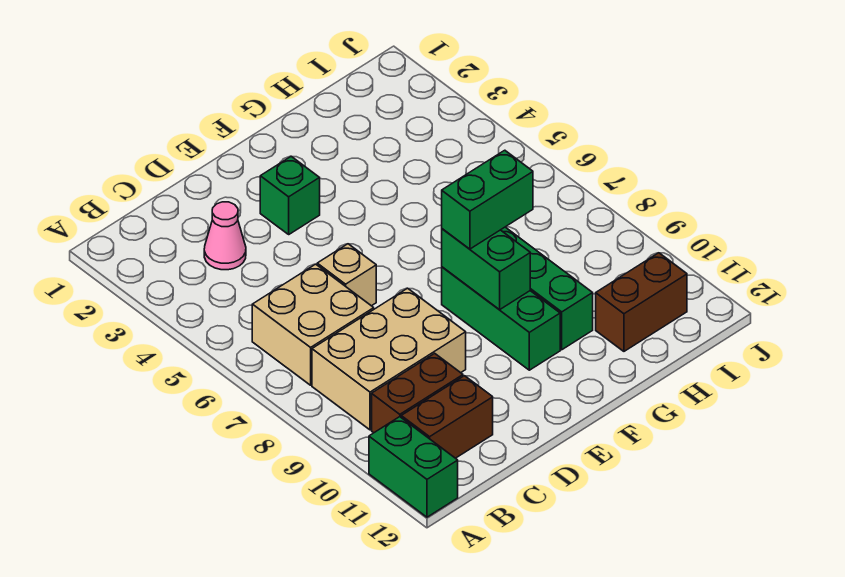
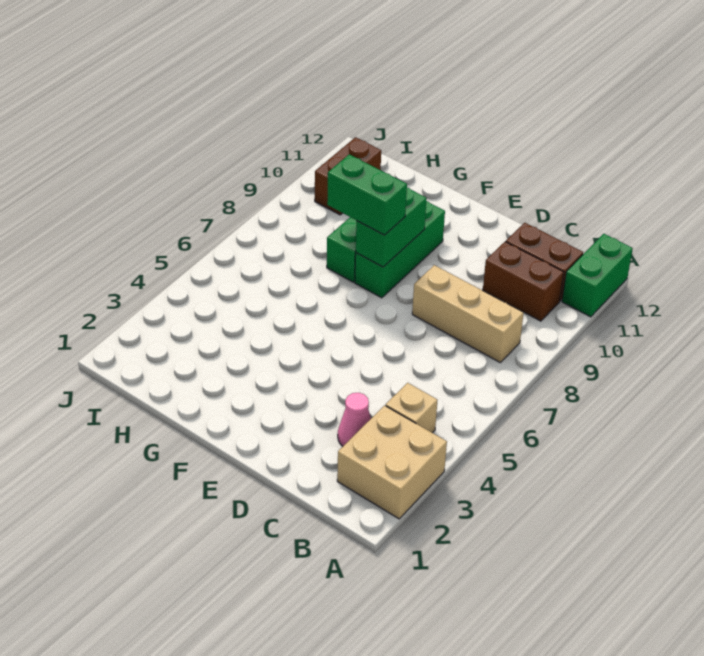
tan brick B6:C7 level 1 -> tan brick A2:B3 level 1
tan brick B8:D9 level 1 -> tan brick B8:D8 level 1
tan brick D6 level 1 -> tan brick B4 level 1
green brick E3 level 1 -> none
brown brick H11:I11 level 1 -> brown brick I10:I11 level 1

